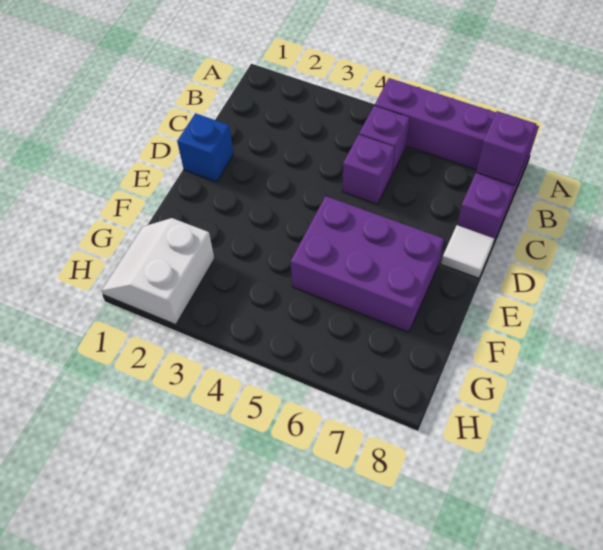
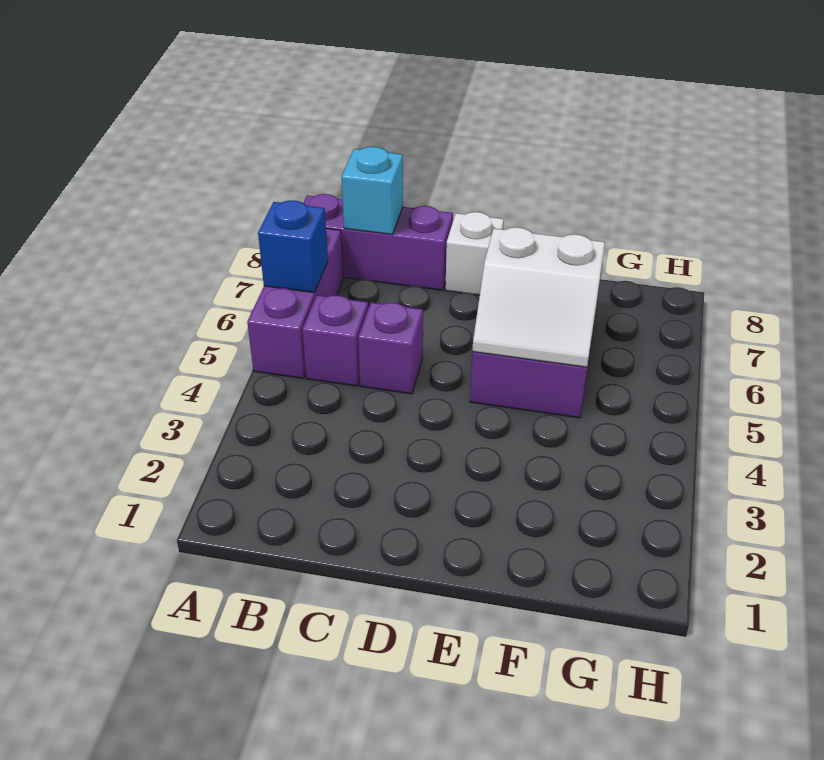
purple brick B8 level 2 -> cyan brick B8 level 2
blue brick D1 level 1 -> blue brick A6 level 2
white tile D8 level 1 -> white brick D8 level 1
white slope G1:H2 level 1 top 2 -> white slope E5:F6 level 2 top 6

